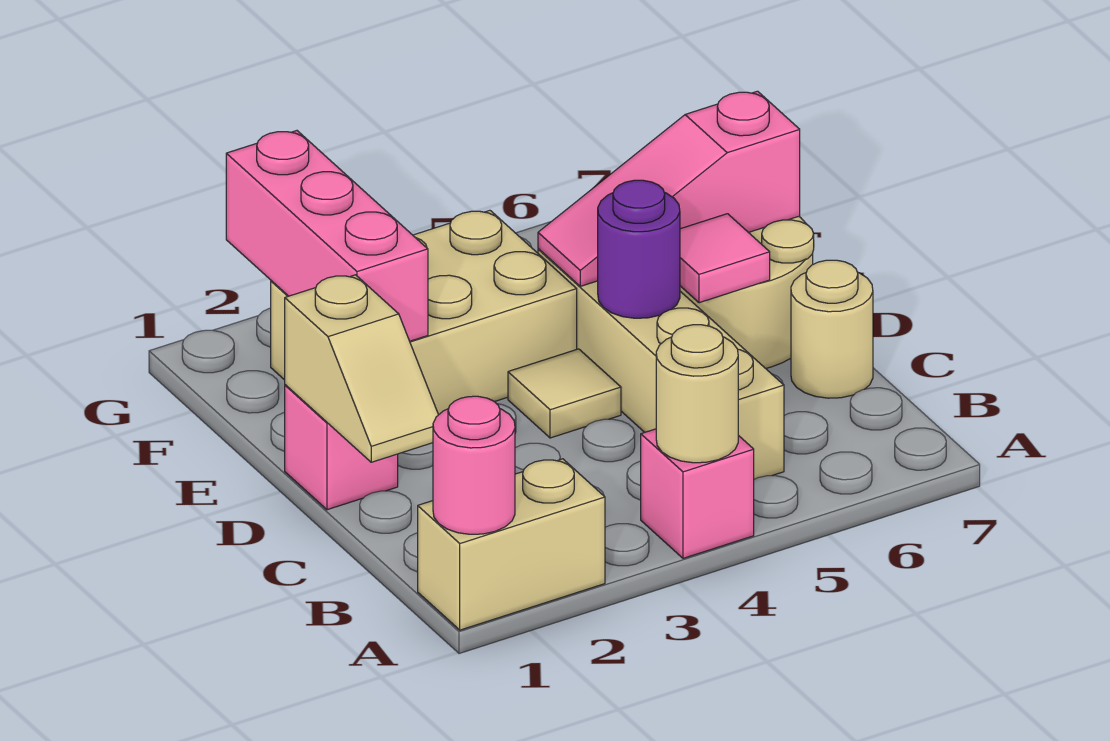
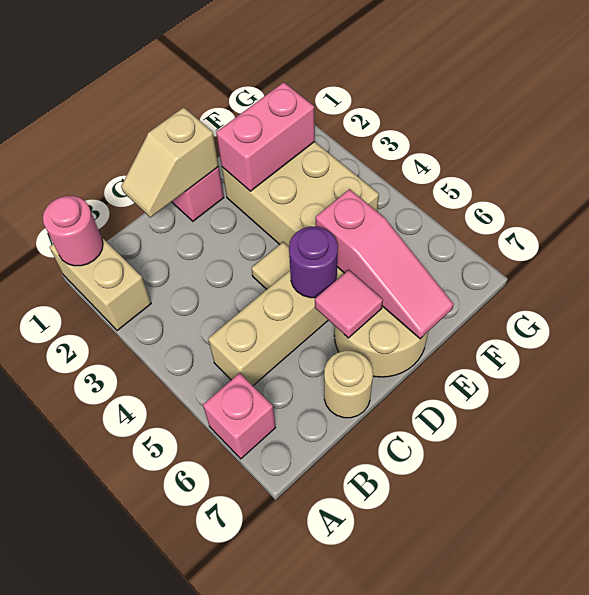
pink brick A4 level 1 -> pink brick A6 level 1
tan round brick A4 level 2 -> none
pink brick E2:G2 level 2 -> pink brick E2:F2 level 2
pink slope E5:E7 level 2 top 7 -> pink slope E5:E7 level 2 top 5

